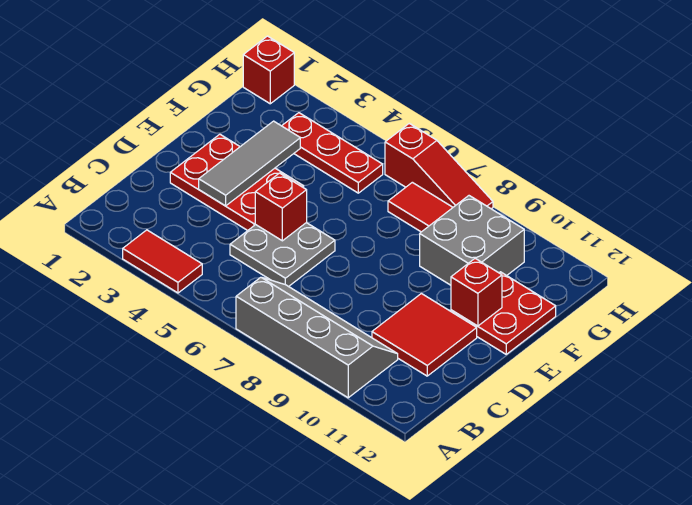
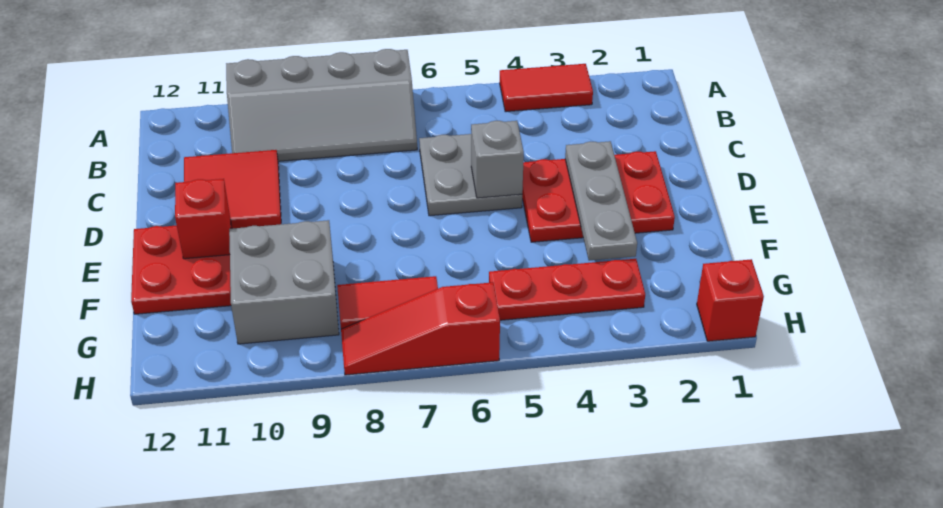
grey tile D3:F3 level 2 -> grey plate D3:F3 level 2
red brick D5 level 2 -> grey brick D5 level 2

